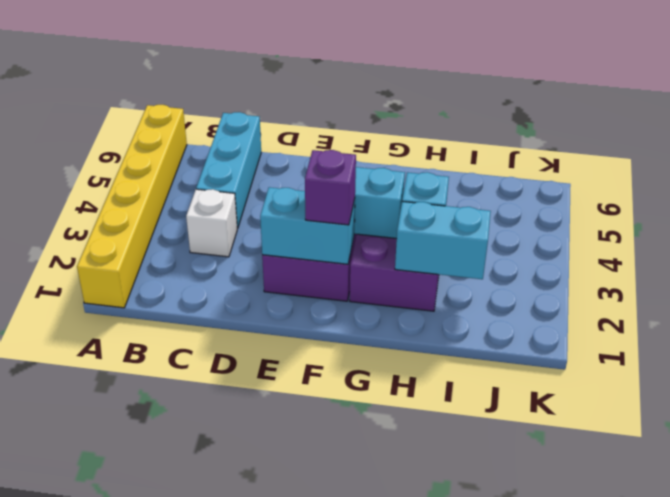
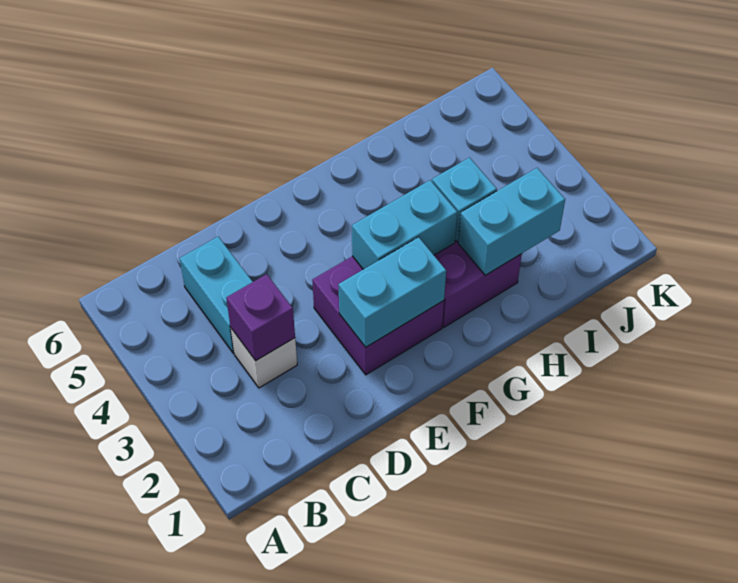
yellow brick A1:A6 level 1 -> none
cyan brick C4:C6 level 1 -> cyan brick C4:C5 level 1
purple brick F2 level 3 -> purple brick C3 level 2

